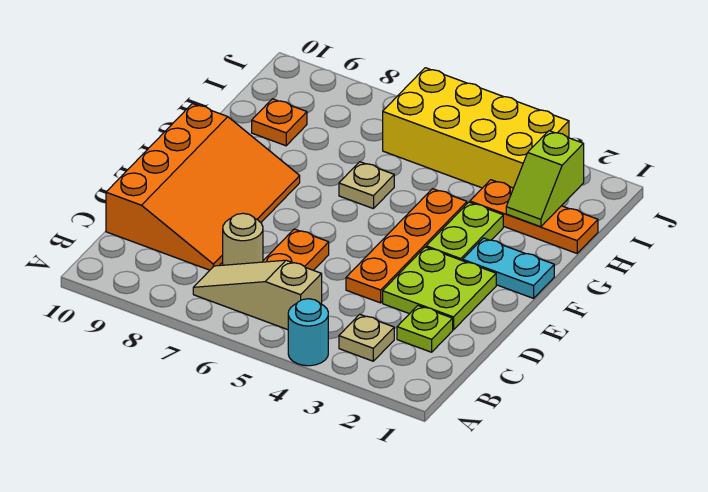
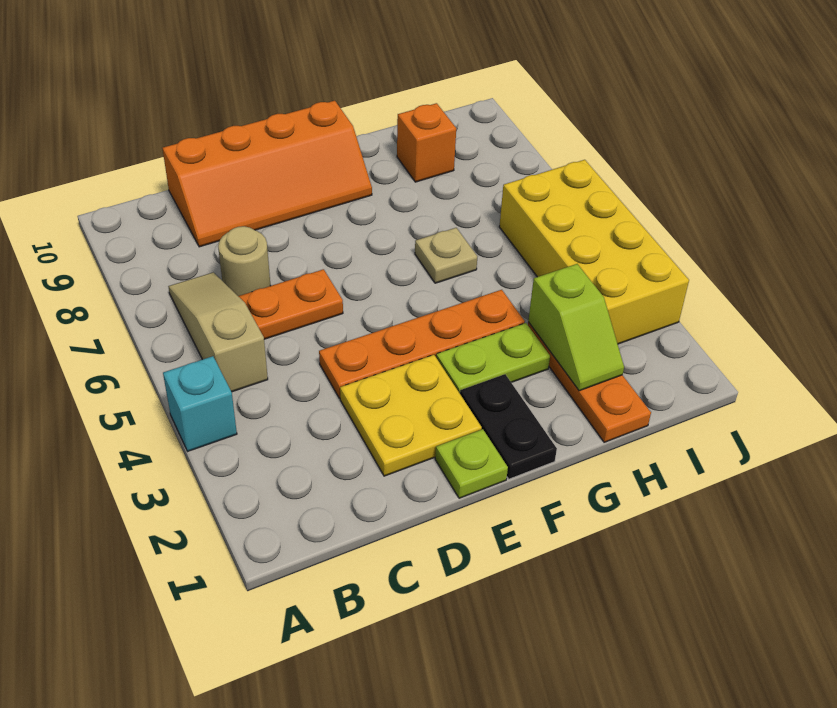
cyan round brick A4 level 1 -> cyan brick A4 level 1
tan plate B3 level 1 -> none
lime plate C2 level 1 -> lime plate E1 level 1
orange slope C8:F10 level 1 top 10 -> orange slope C9:F10 level 1 top 10
lime plate D2:E3 level 1 -> yellow plate D2:E3 level 1
cyan plate F1:F2 level 1 -> black plate F1:F2 level 1
lime slope H2:I2 level 2 top I -> lime slope H2:H3 level 2 top 3
orange plate H9 level 1 -> orange brick H9 level 1

